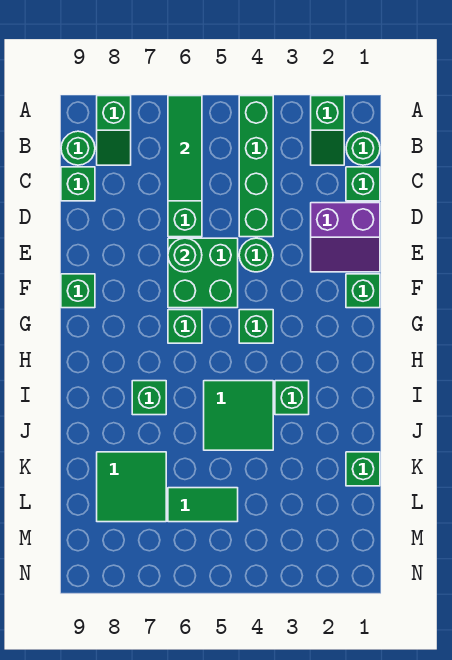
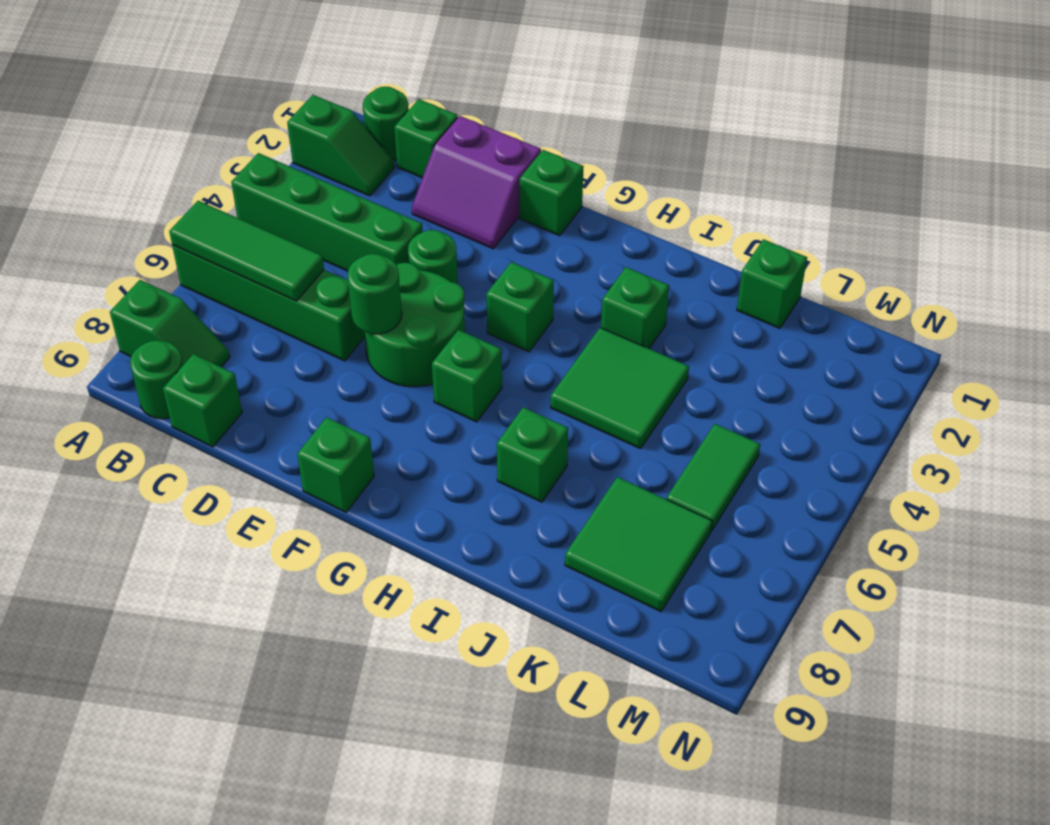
purple slope D1:E2 level 1 top D -> purple slope D1:E2 level 1 top 1
green brick E5:F6 level 1 -> green round brick E5:F6 level 1

